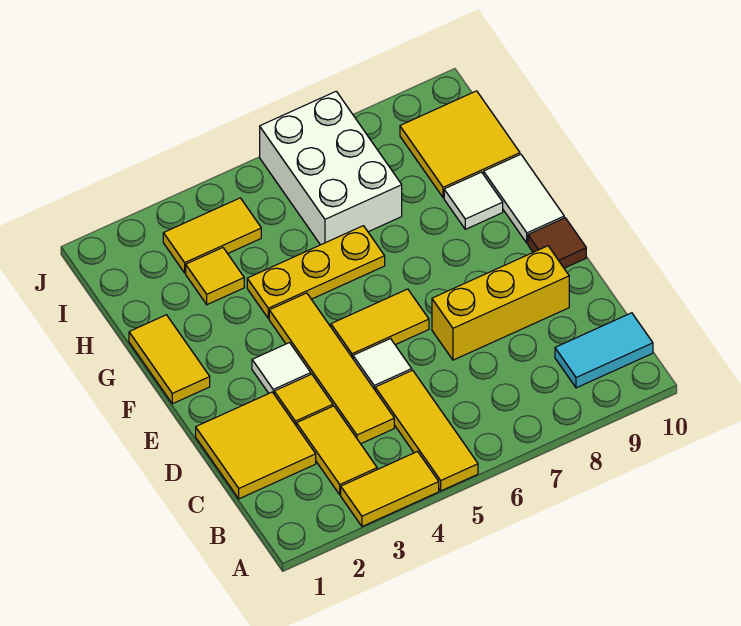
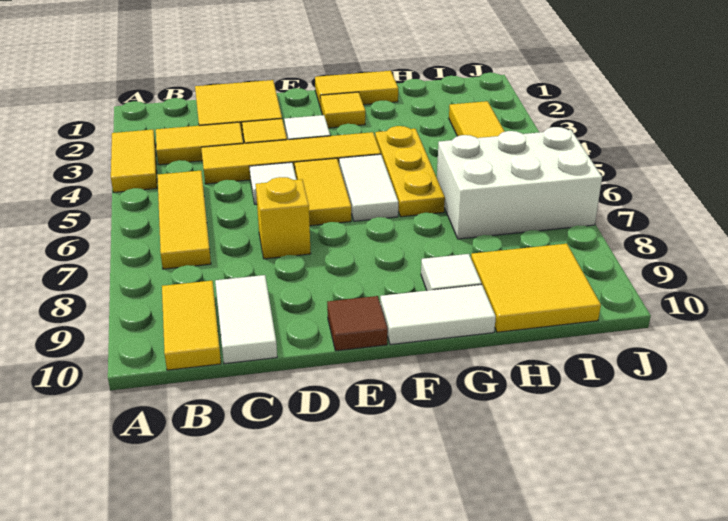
yellow tile A5:C5 level 1 -> yellow tile B5:B7 level 1
cyan tile B9:B10 level 1 -> yellow tile B9:B10 level 1
none -> white tile C9:C10 level 1
yellow brick D7:D9 level 1 -> yellow brick D7 level 1
none -> white tile F5:F6 level 1
yellow tile H3 level 1 -> yellow tile F2 level 1

